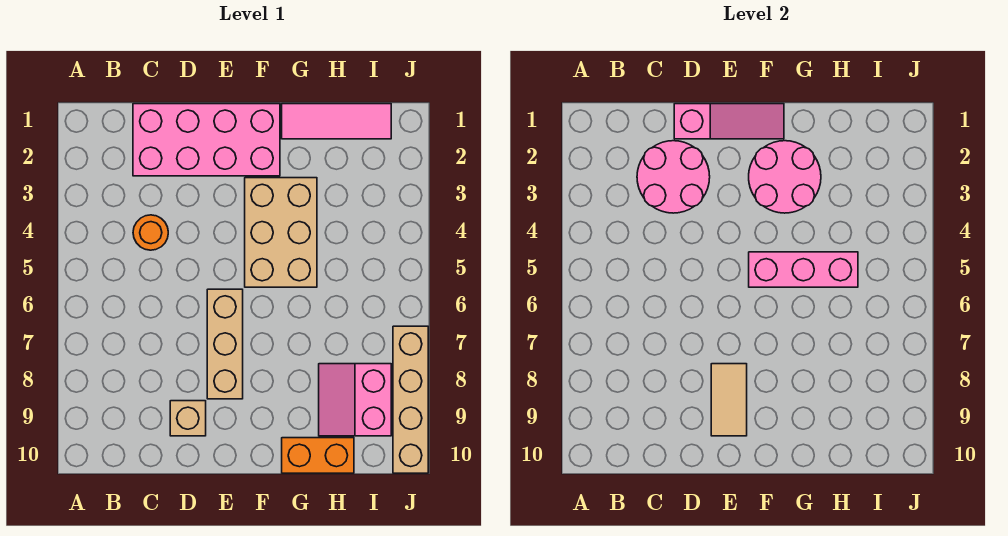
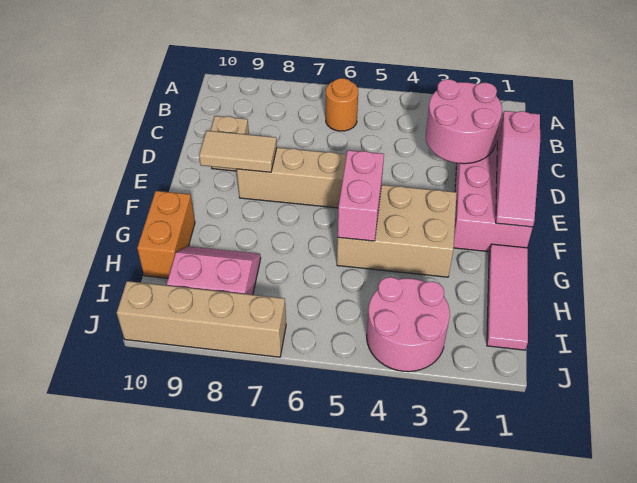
orange round brick C4 level 1 -> orange round brick B6 level 1
pink round brick F2:G3 level 2 -> pink round brick I3:J4 level 1
pink brick F5:H5 level 2 -> pink brick F5:G5 level 2

